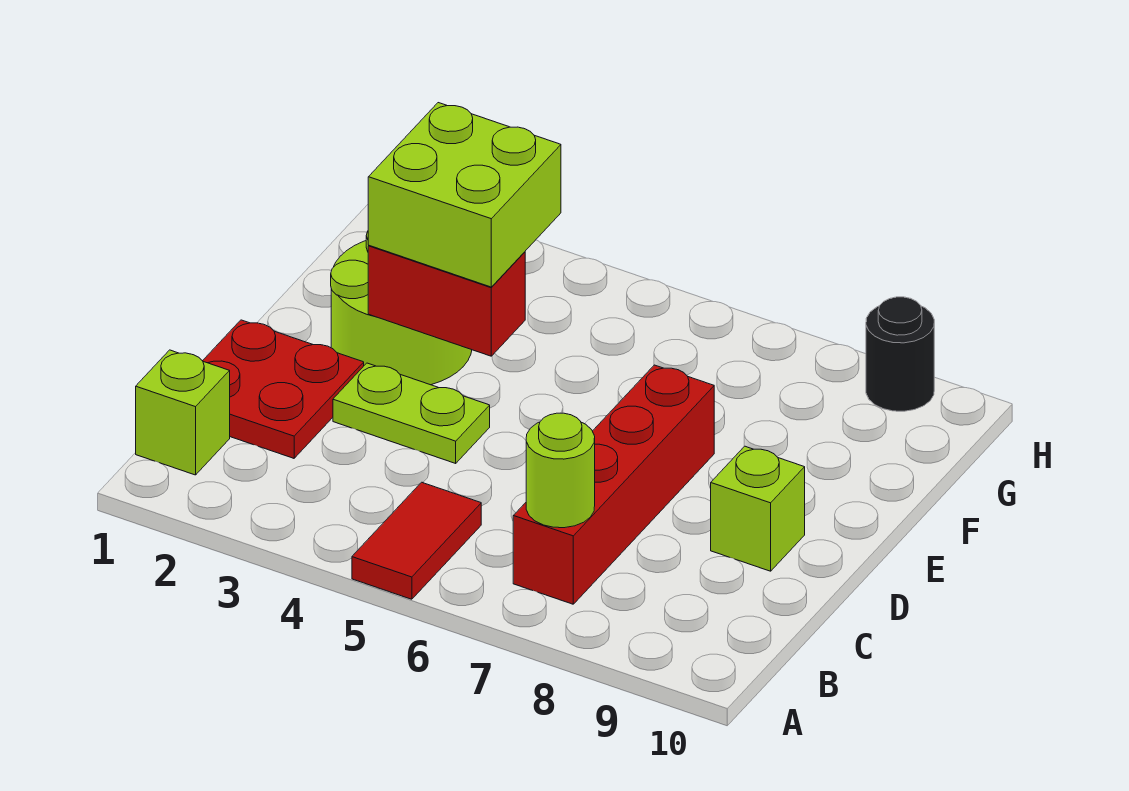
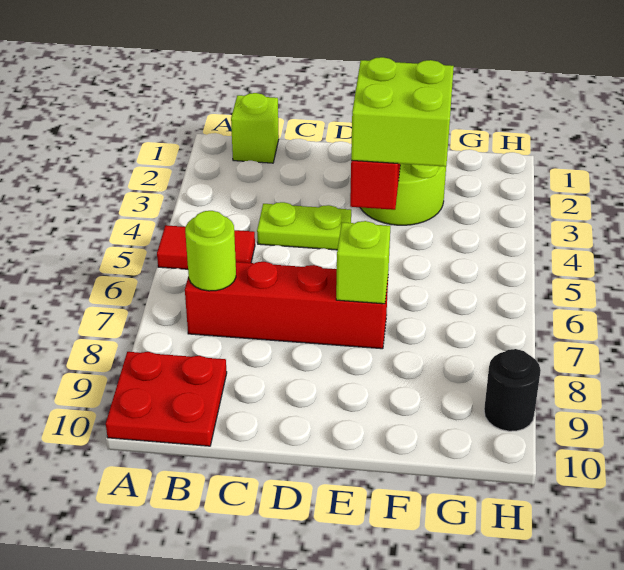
red plate C1:D2 level 1 -> red plate A9:B10 level 1
lime plate D3:D4 level 1 -> lime plate C4:D4 level 1
lime brick D9 level 1 -> lime brick E7 level 2

